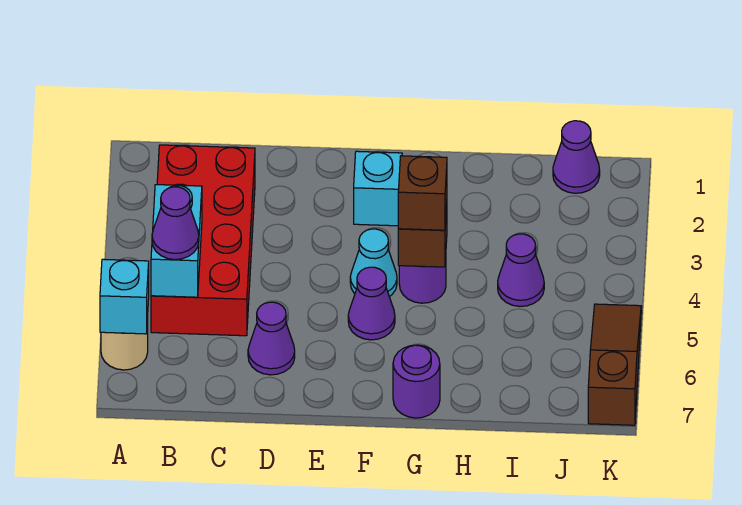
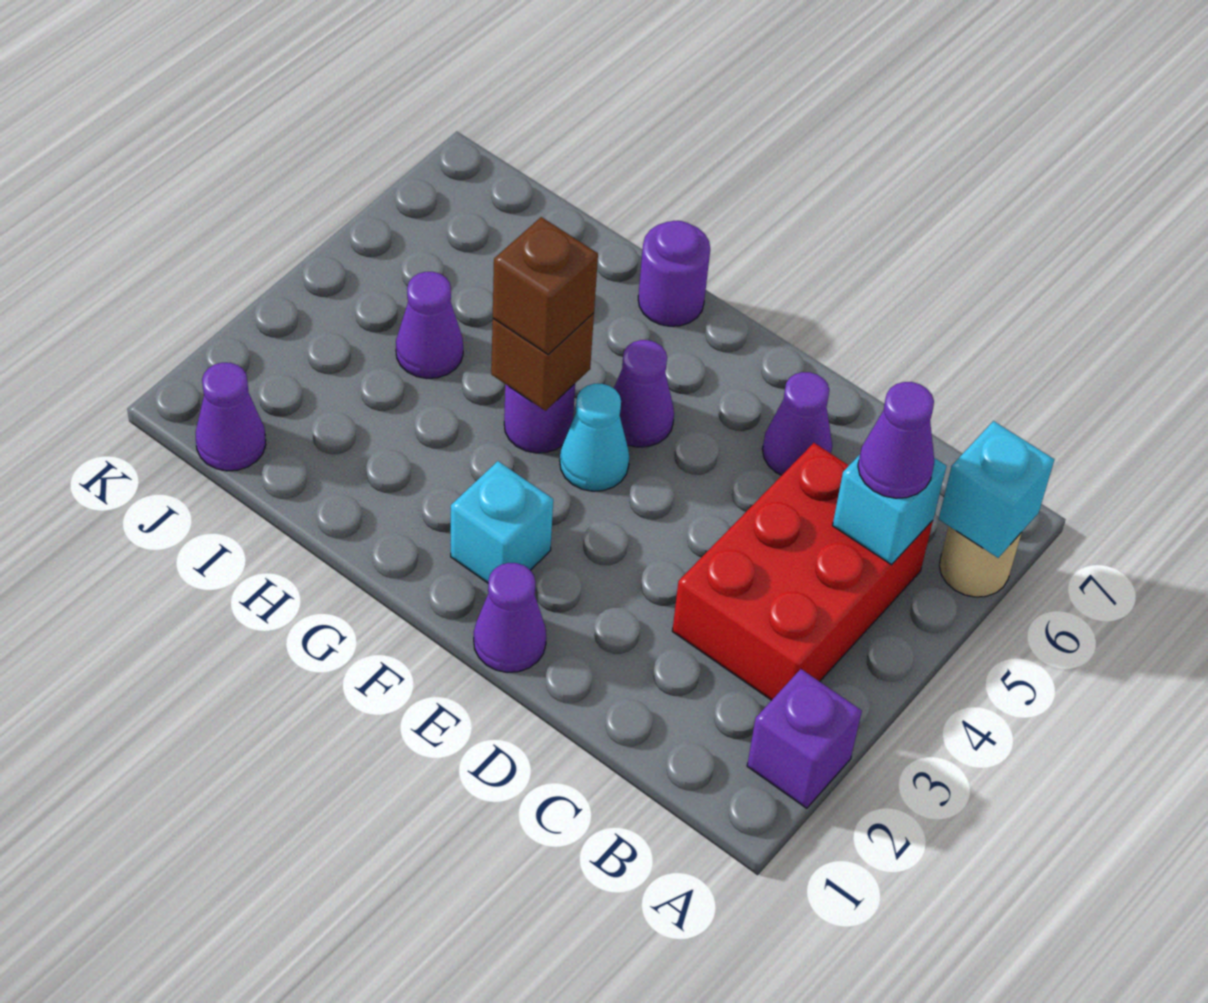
none -> purple brick A2 level 1
red brick B2:C5 level 1 -> red brick B3:C5 level 1
cyan brick B4:B5 level 2 -> cyan brick B5 level 2
none -> purple cone E1 level 1
brown slope K5:K7 level 1 top 7 -> none

